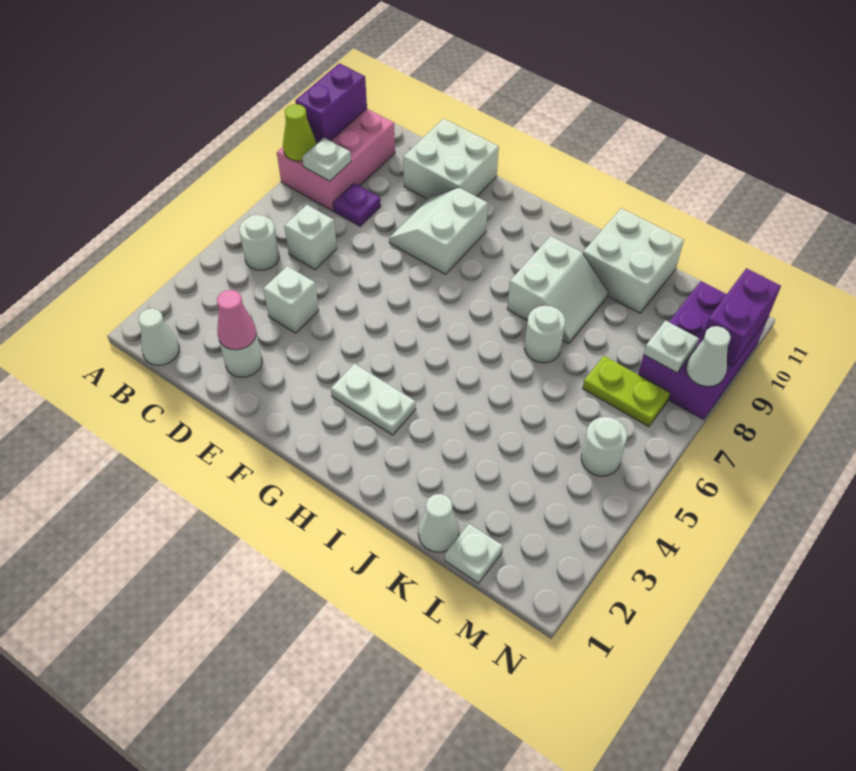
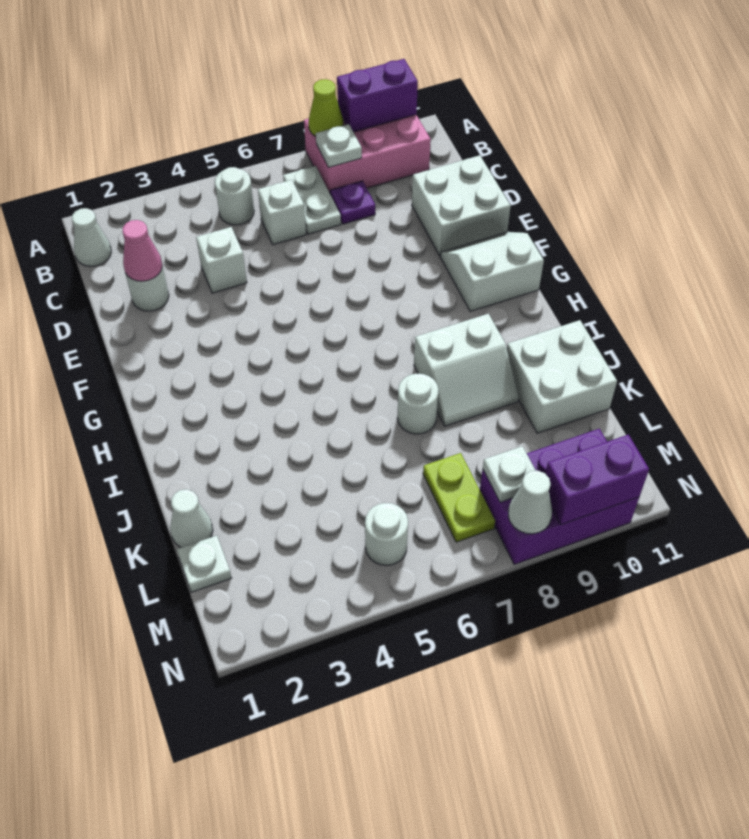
white slope E8:F9 level 1 top F -> white slope F10:G11 level 1 top G
white plate G3:H3 level 1 -> white plate B7:C7 level 1

